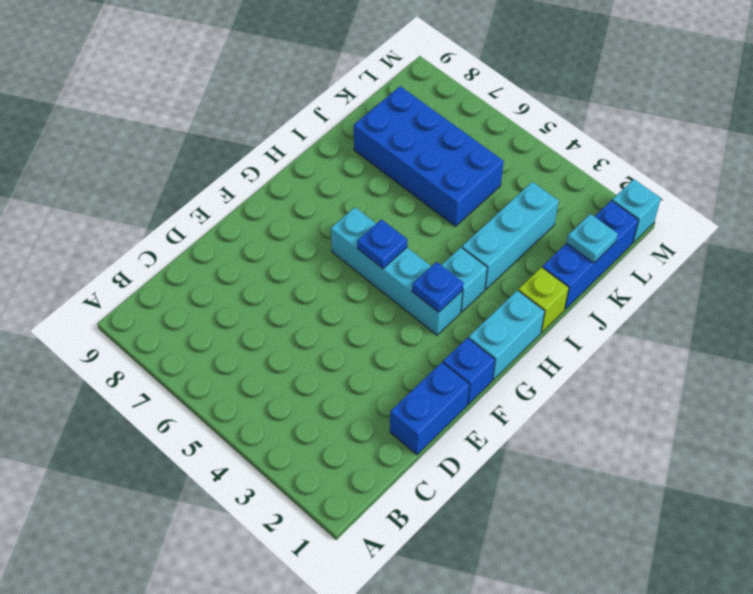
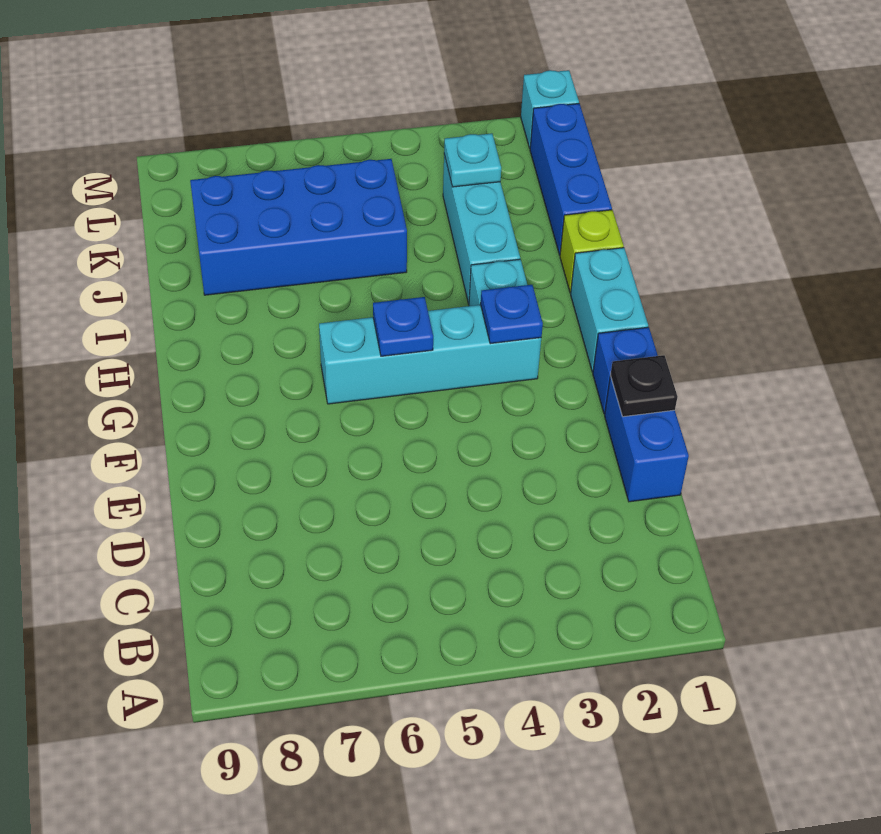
none -> black plate E1 level 2
cyan plate K1 level 2 -> cyan plate K3 level 2

